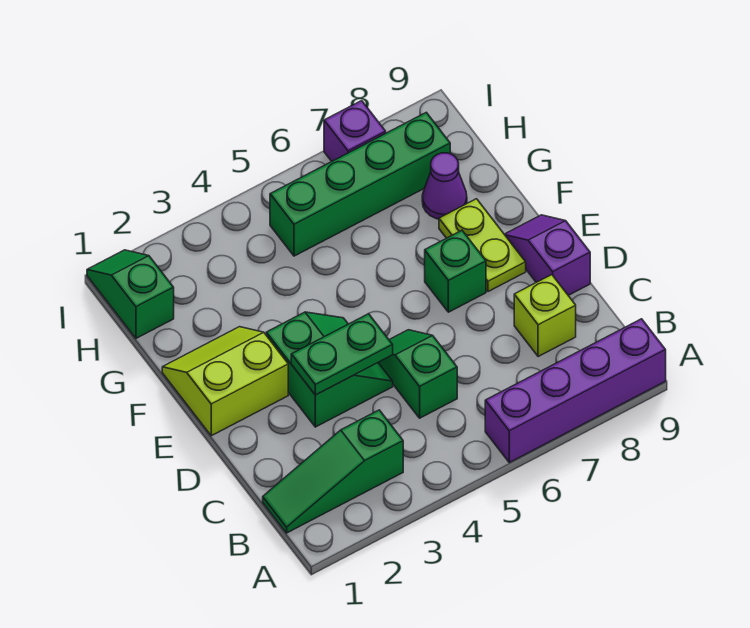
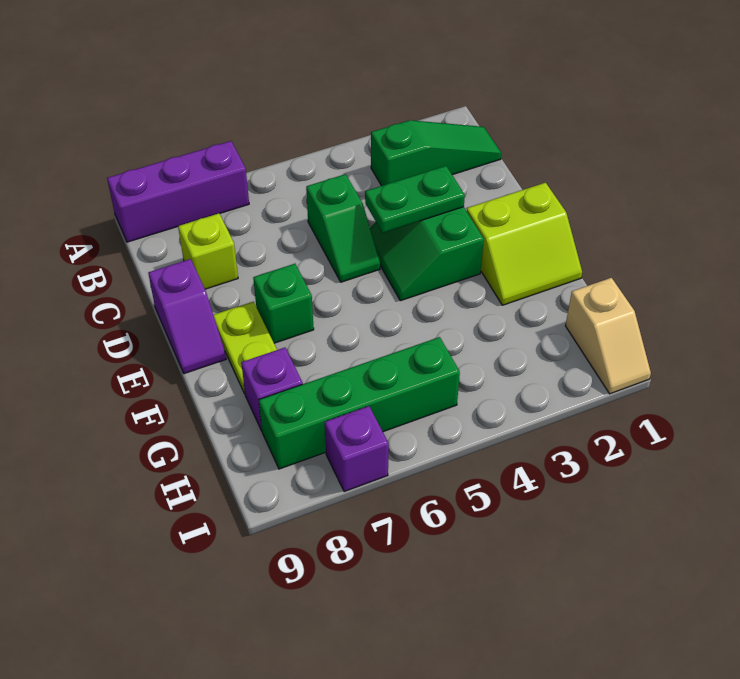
purple brick A6:A9 level 1 -> purple brick A7:A9 level 1
purple cone G8 level 1 -> purple brick G8 level 1
green slope H1:I1 level 1 top H -> tan slope H1:I1 level 1 top H

